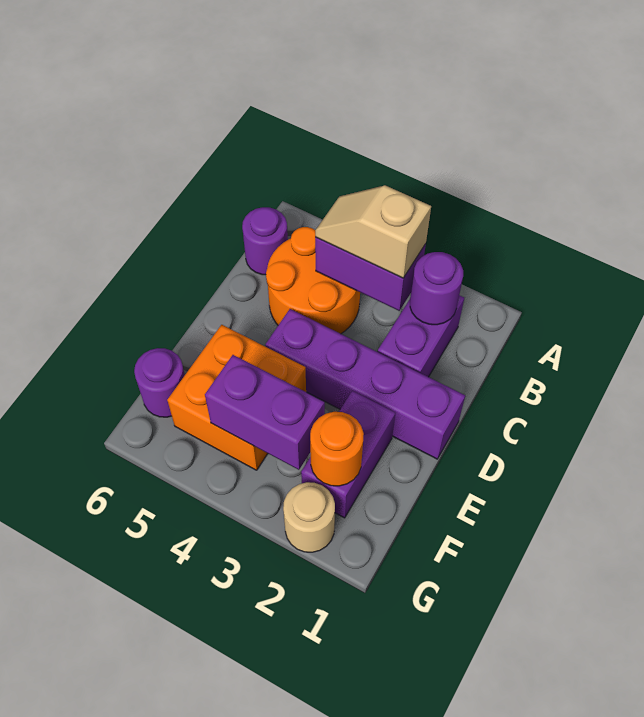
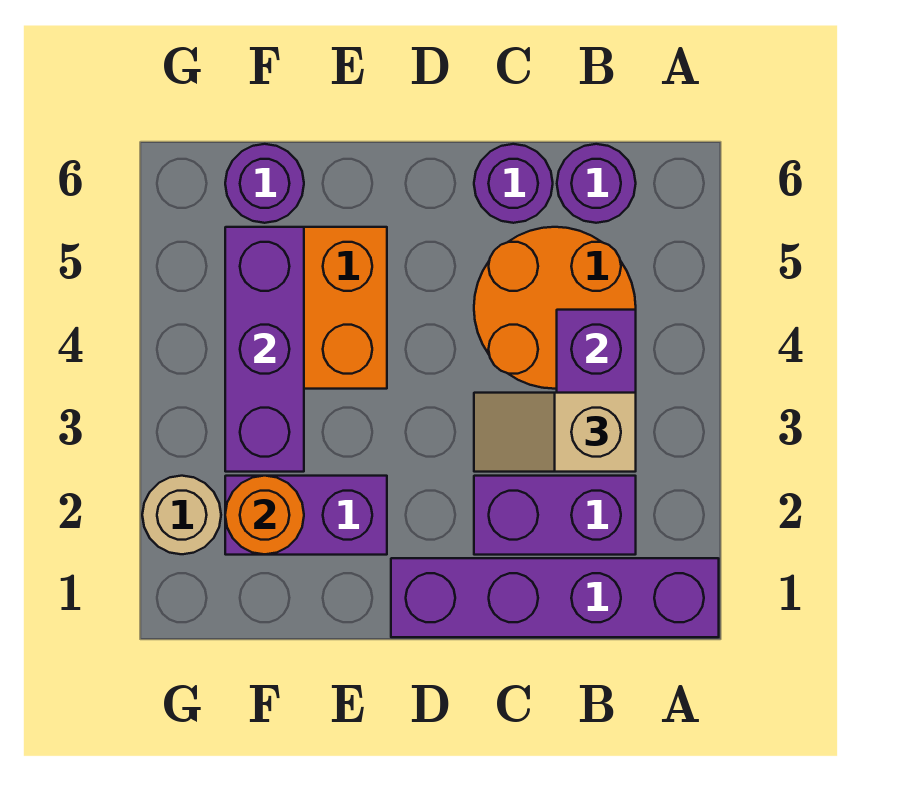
purple round brick B2 level 2 -> purple round brick C6 level 1
tan slope B3:B4 level 3 top 3 -> tan slope B3:C3 level 3 top B
purple brick D1:D4 level 1 -> purple brick A1:D1 level 1
purple brick F3:F4 level 2 -> purple brick F3:F5 level 2

